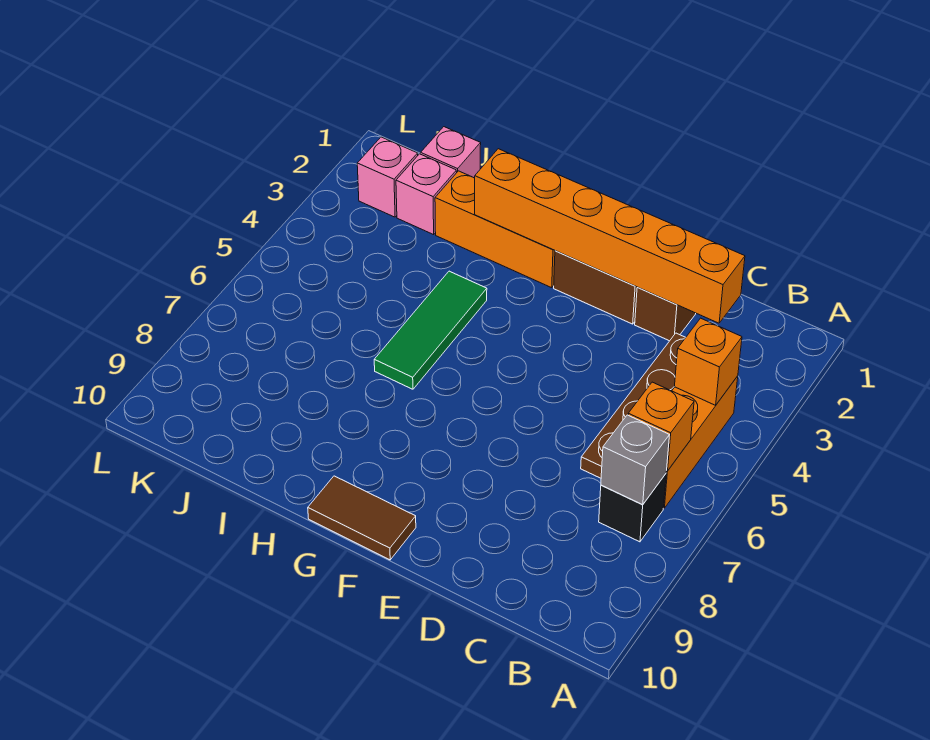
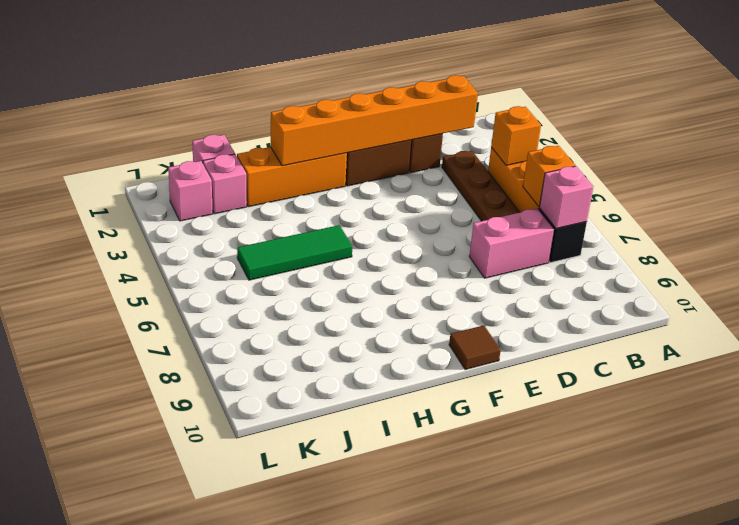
grey brick B7 level 2 -> pink brick B7 level 2
none -> pink brick C7:D7 level 1
brown tile F10:G10 level 1 -> brown tile F10 level 1
green tile H4:H6 level 1 -> green tile H5:J5 level 1

